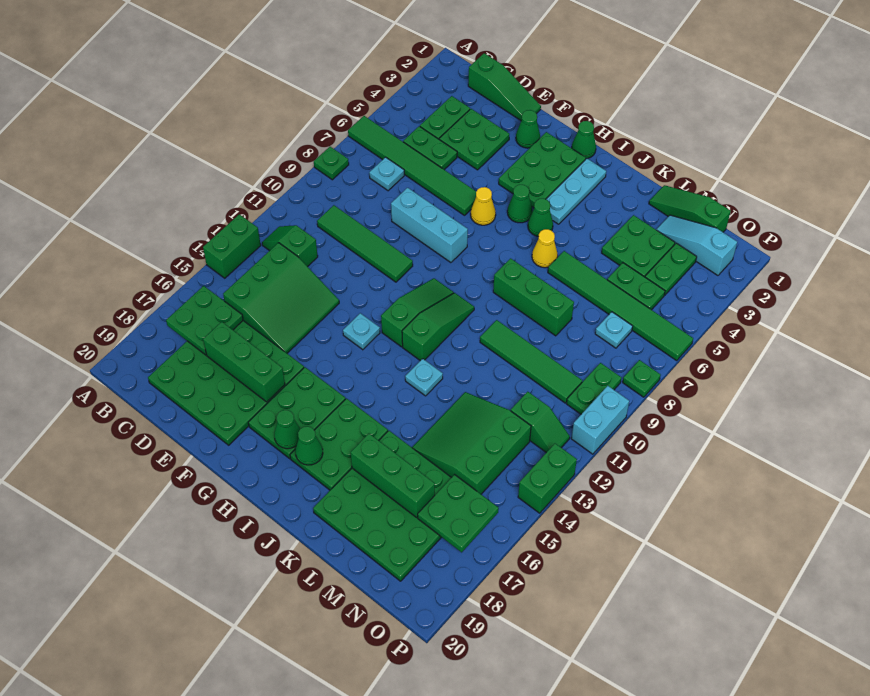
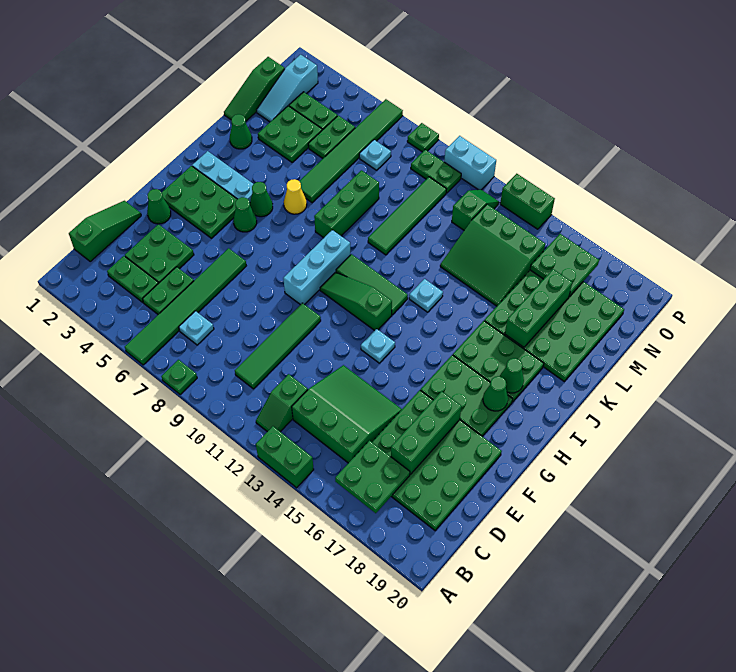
cyan brick E8:G8 level 1 -> cyan brick G9:I9 level 1
yellow cone G6 level 1 -> none
green cone H1 level 1 -> green cone K2 level 1
green slope I10:I12 level 1 top 12 -> green tile I10:I12 level 1

